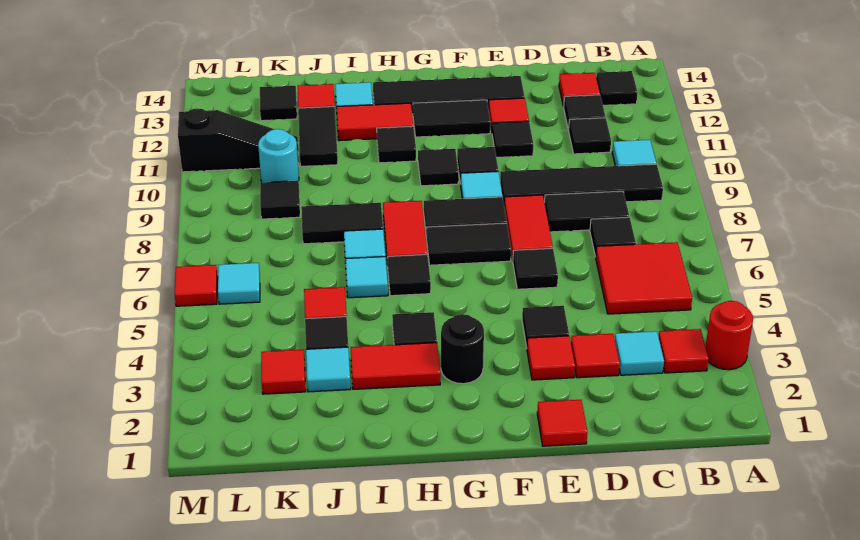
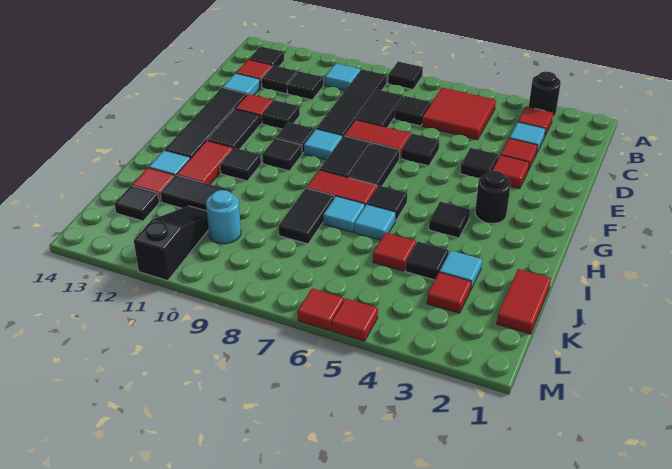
red round brick A3 level 1 -> black round brick A3 level 1
red tile E1 level 1 -> red tile M5 level 1
red tile H3:I3 level 1 -> red tile J1:K1 level 1
black tile K9 level 1 -> black tile A8 level 1
cyan tile L6 level 1 -> cyan tile D13 level 1

